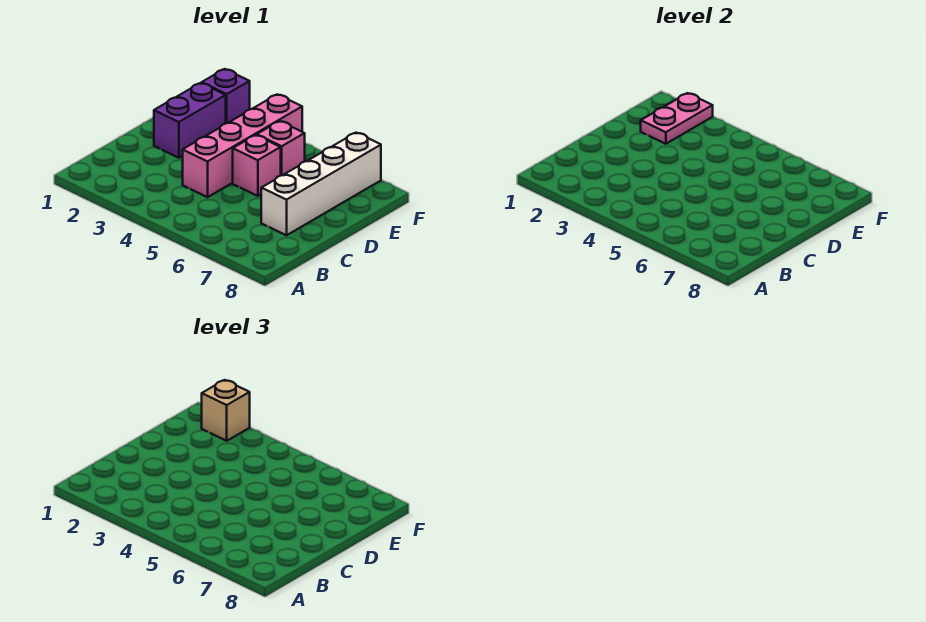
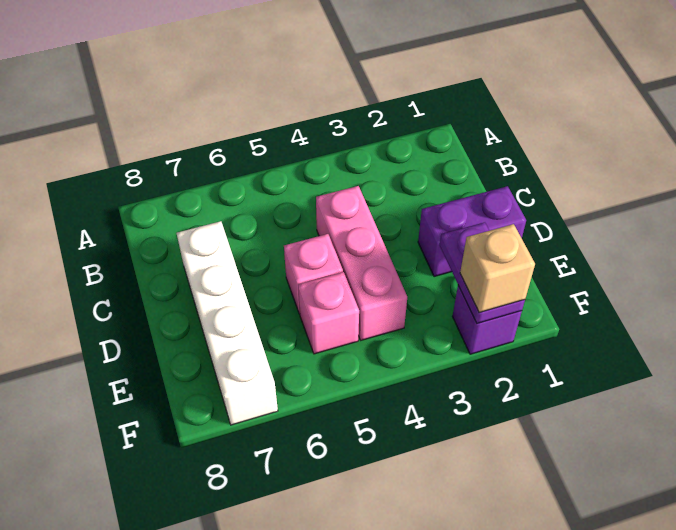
pink brick C4:F4 level 1 -> pink brick C4:E4 level 1
purple brick D2:E2 level 1 -> purple brick D1:D2 level 1
pink plate E2:F2 level 2 -> purple plate E2:F2 level 2

